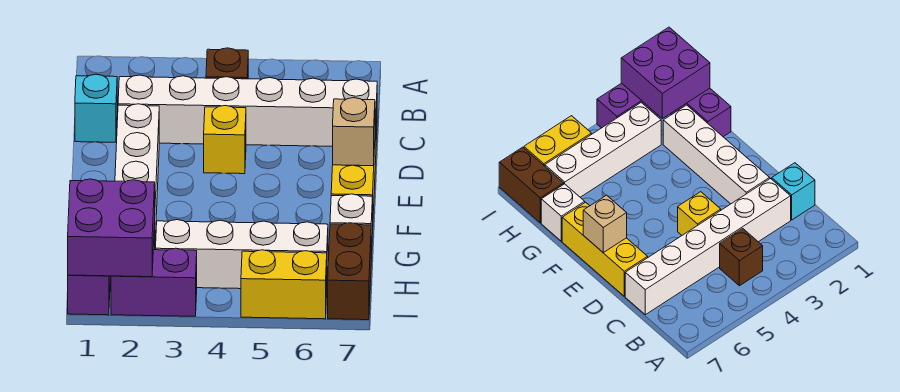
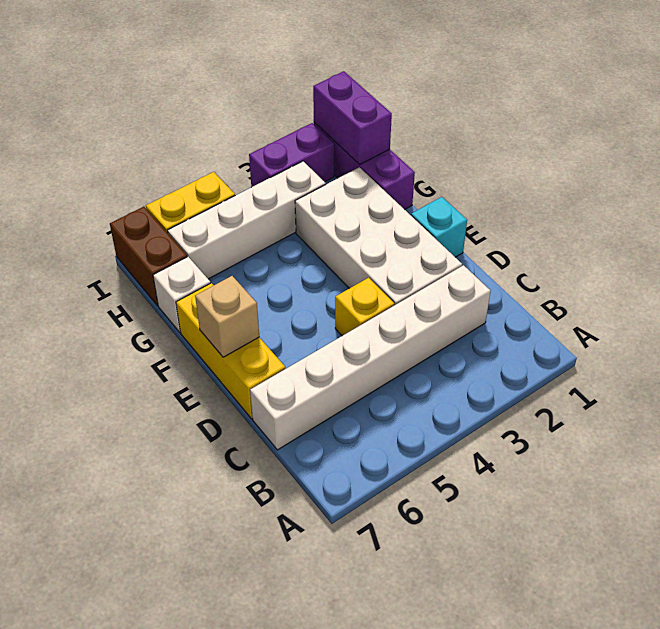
brown brick B4 level 1 -> none
cyan brick C1 level 1 -> cyan brick E1 level 1
white brick D2:G2 level 1 -> white brick D2:G3 level 1
purple brick H1:I2 level 2 -> purple brick H1:I1 level 2

